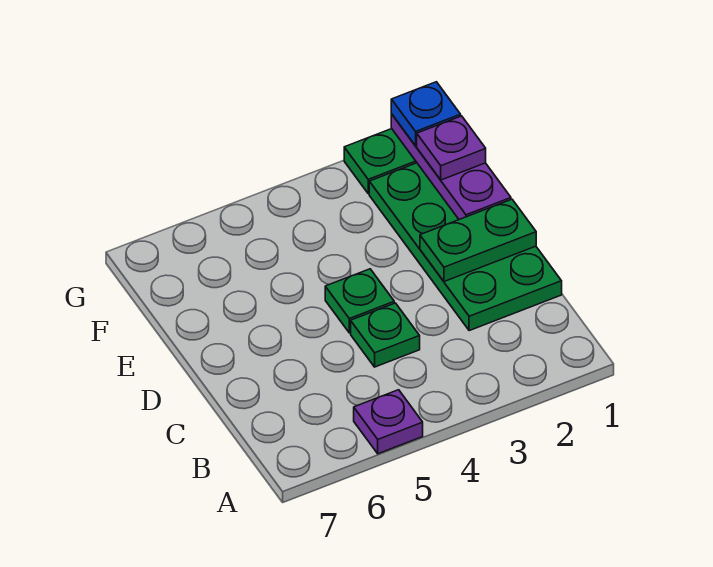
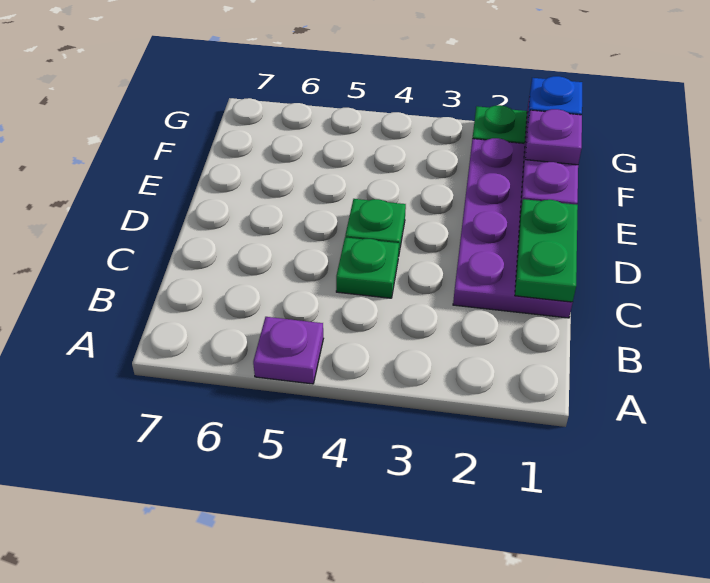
green plate C1:F2 level 1 -> purple plate C1:F2 level 1
green plate D1:D2 level 2 -> green plate C1:D1 level 2

